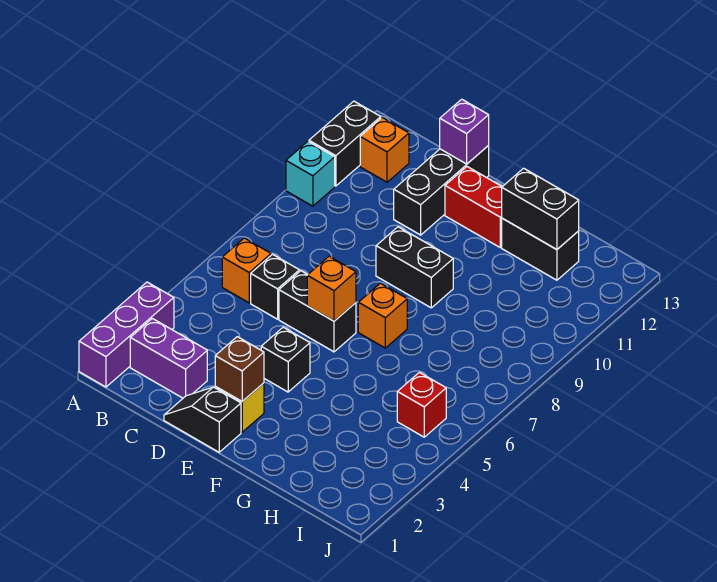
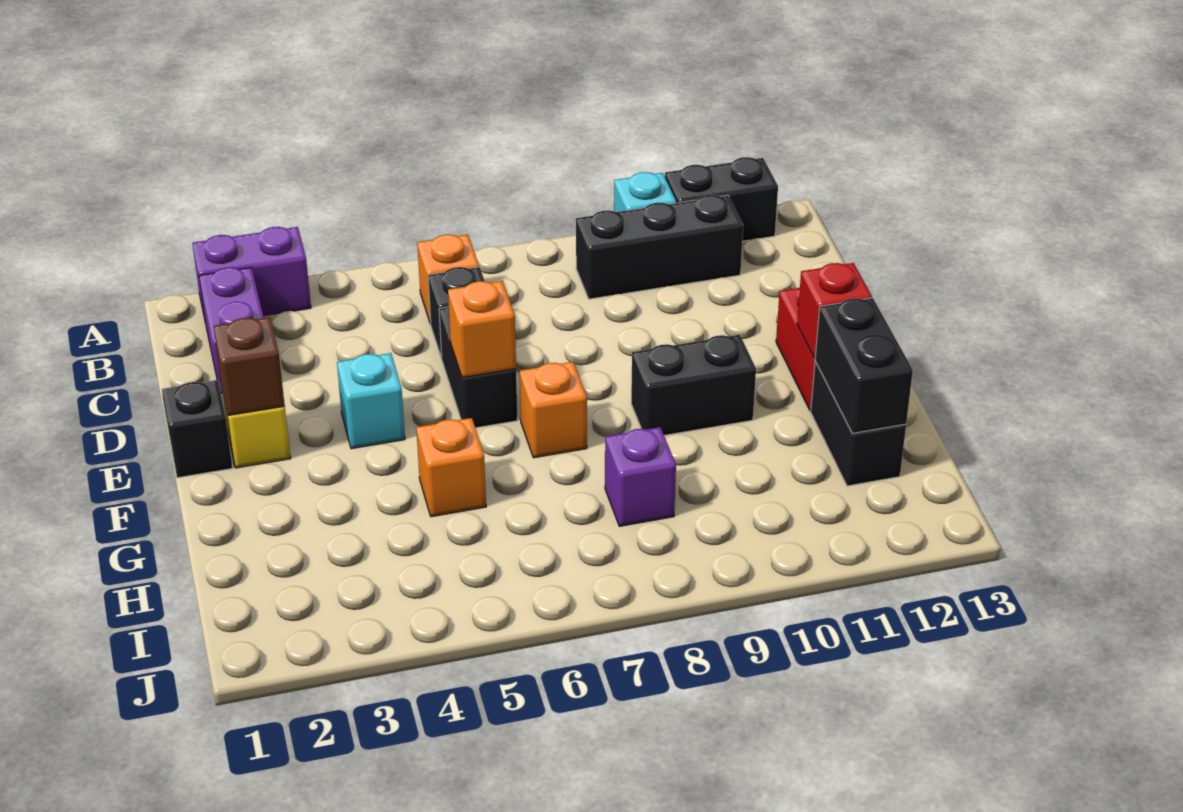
purple brick A1:A3 level 1 -> purple brick A2:A3 level 1
orange brick B12 level 1 -> orange brick G5 level 1
black brick D11:D13 level 1 -> black brick B9:B11 level 1
purple brick D13 level 2 -> purple brick H8 level 1
black brick E4 level 1 -> cyan brick E4 level 1
black brick E9:F9 level 1 -> black brick F9:F10 level 1
red brick I5 level 1 -> red brick F12 level 2

